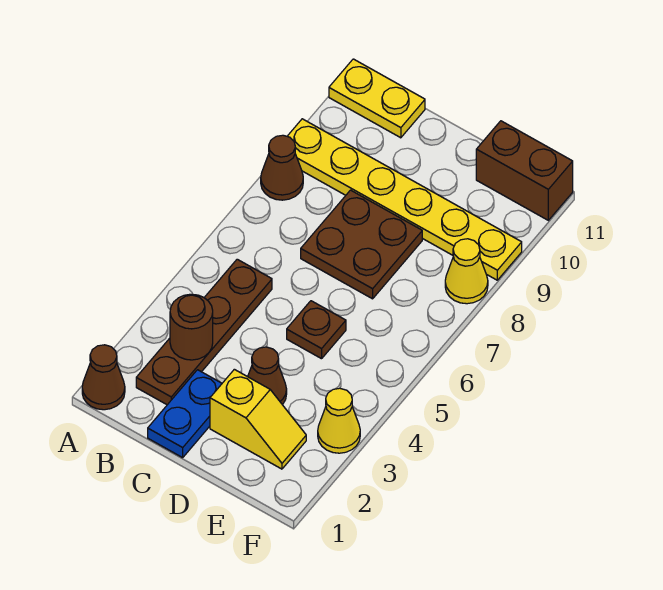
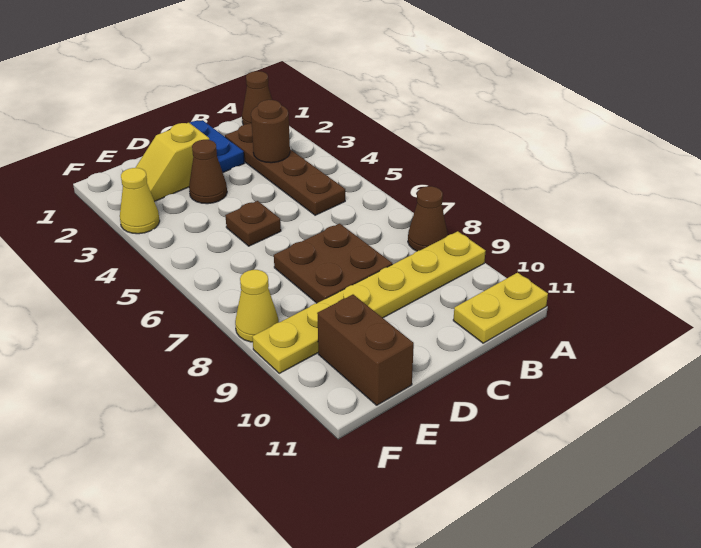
brown brick E11:F11 level 1 -> brown brick E10:E11 level 1

